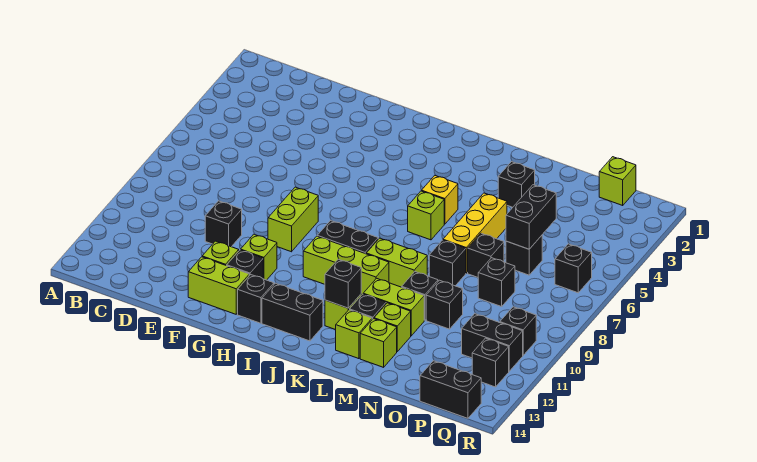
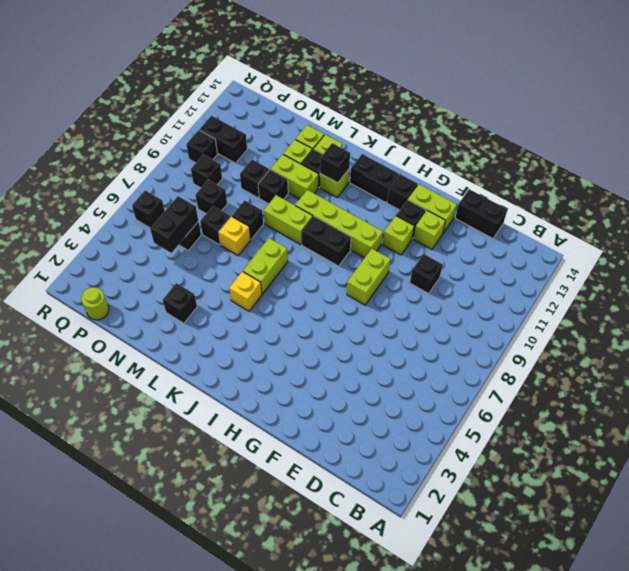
lime brick I10:K10 level 1 -> lime brick H10:K10 level 1
lime brick K6 level 1 -> lime brick K6:K7 level 1
yellow brick M5:M7 level 1 -> yellow brick M7 level 1
lime brick P1 level 1 -> lime round brick P1 level 1
black brick P14:Q14 level 1 -> black brick D14:E14 level 1
black brick Q12 level 1 -> black brick P9 level 1

